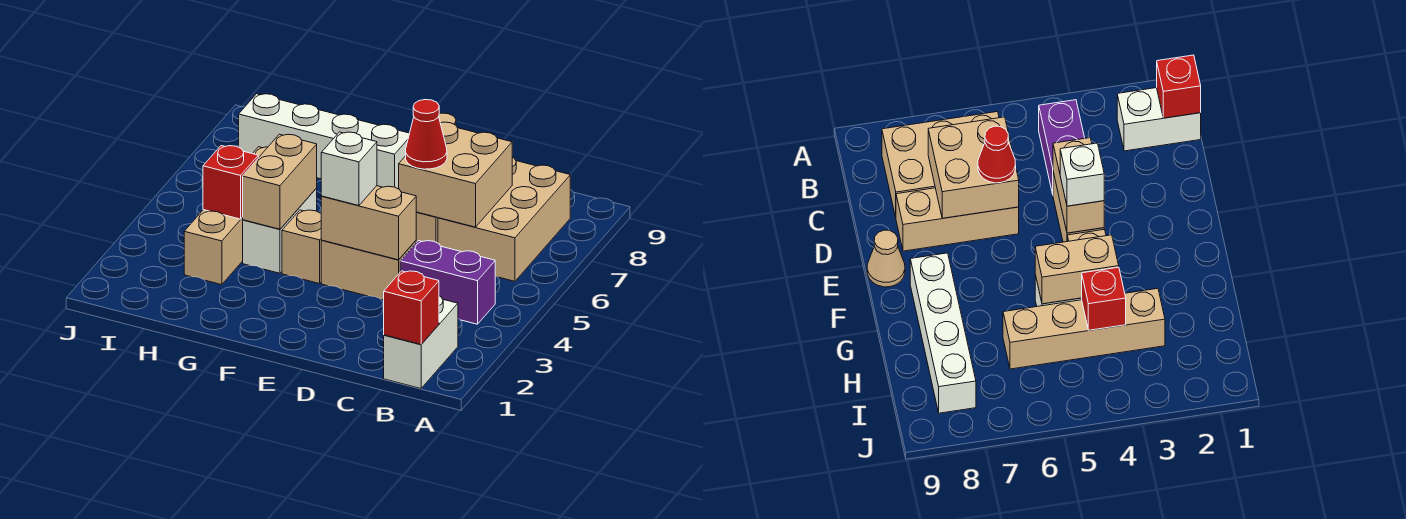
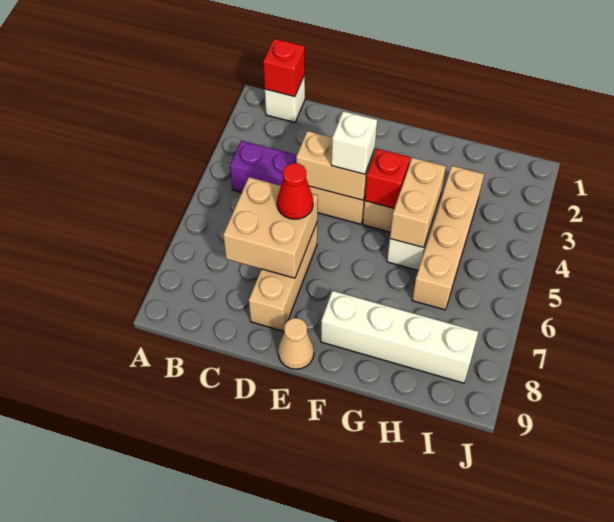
white brick B1:B2 level 1 -> white brick B1 level 1
tan brick B6:C8 level 1 -> none
red brick H4 level 2 -> red brick F4 level 2

